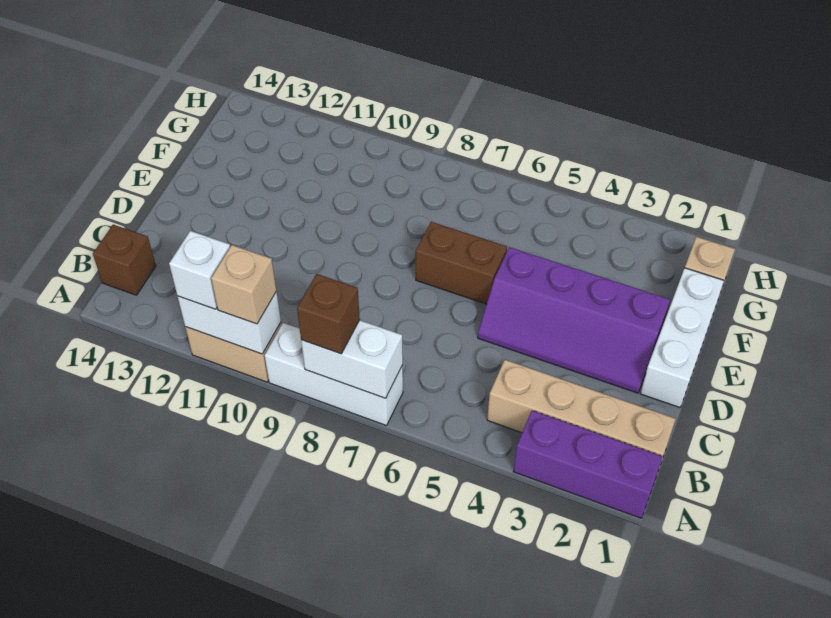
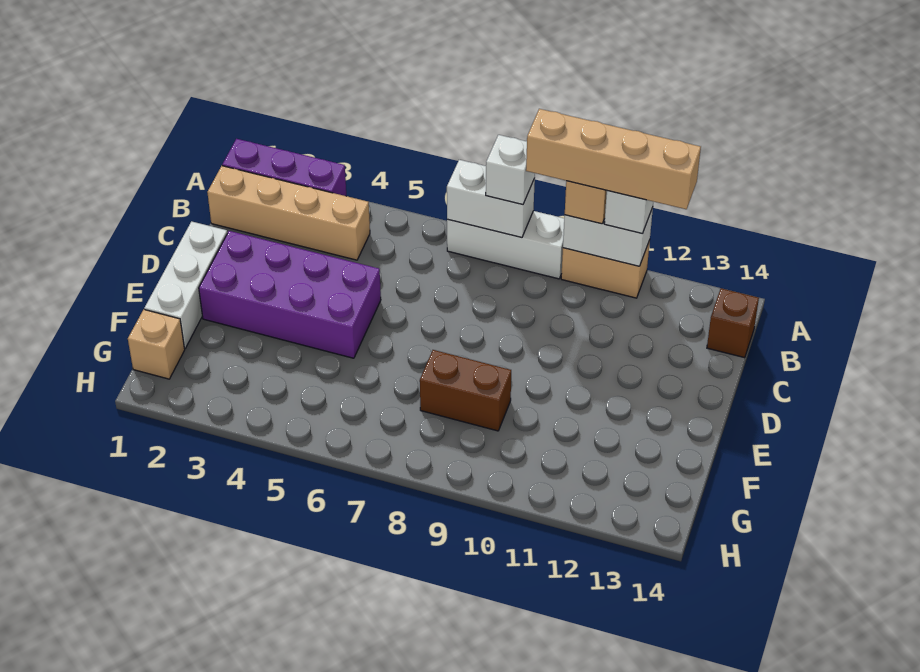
brown brick A8 level 3 -> white brick A8 level 3
none -> tan brick A9:A12 level 4
purple slope D2:E5 level 1 top E -> purple brick D2:E5 level 1
brown brick E6:E7 level 1 -> brown brick F8:F9 level 1

